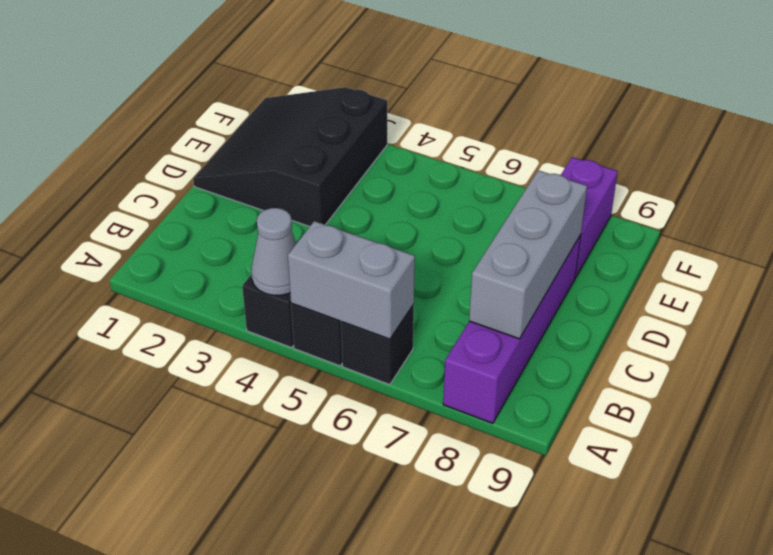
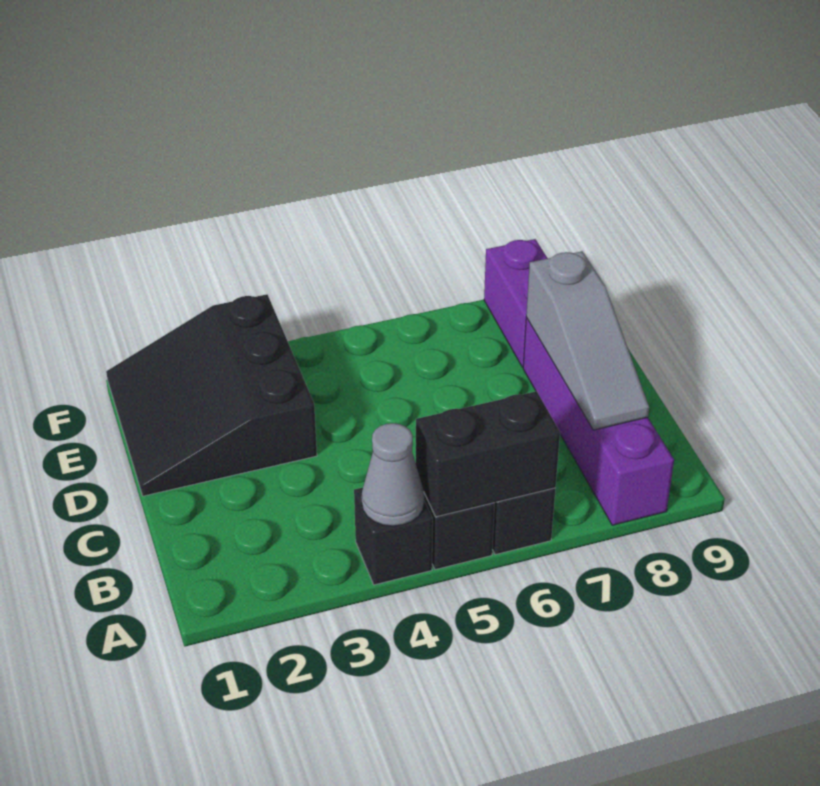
grey brick A5:A6 level 2 -> black brick A5:A6 level 2
grey brick B8:D8 level 2 -> grey slope B8:D8 level 2 top D

